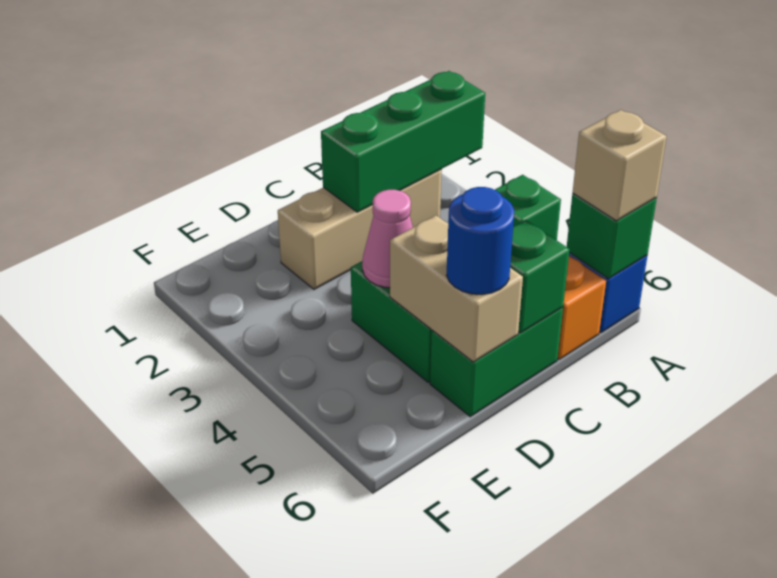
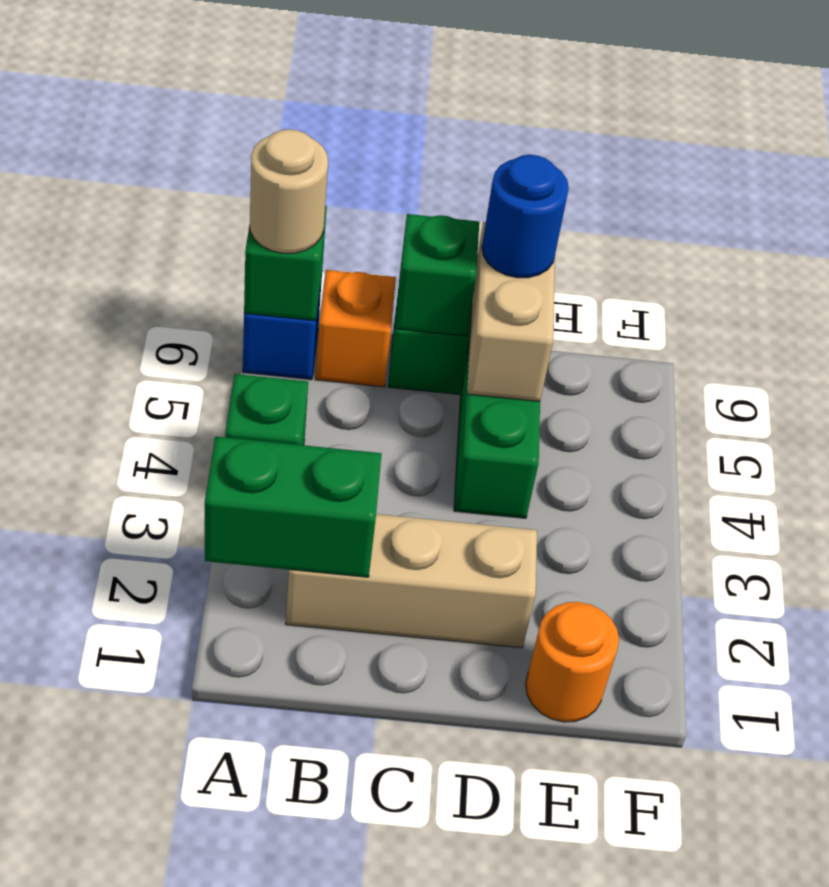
green brick A2:C2 level 2 -> green brick A2:B2 level 2
tan brick A6 level 3 -> tan round brick A6 level 3
pink cone D4 level 2 -> none
none -> orange round brick E1 level 1

